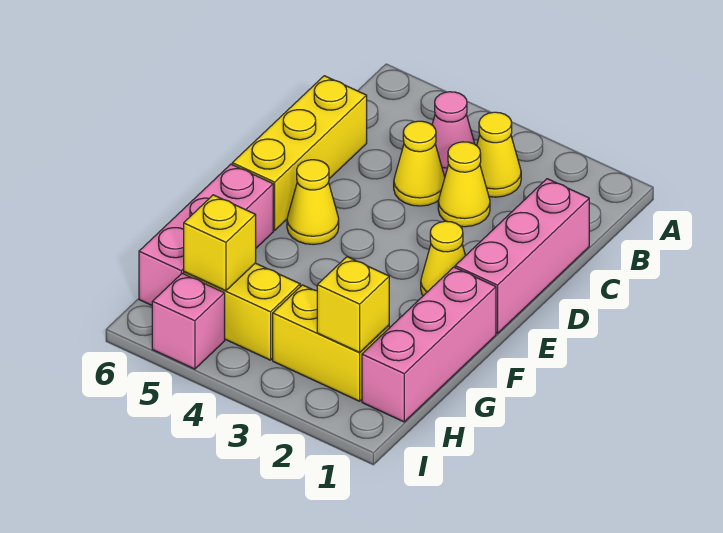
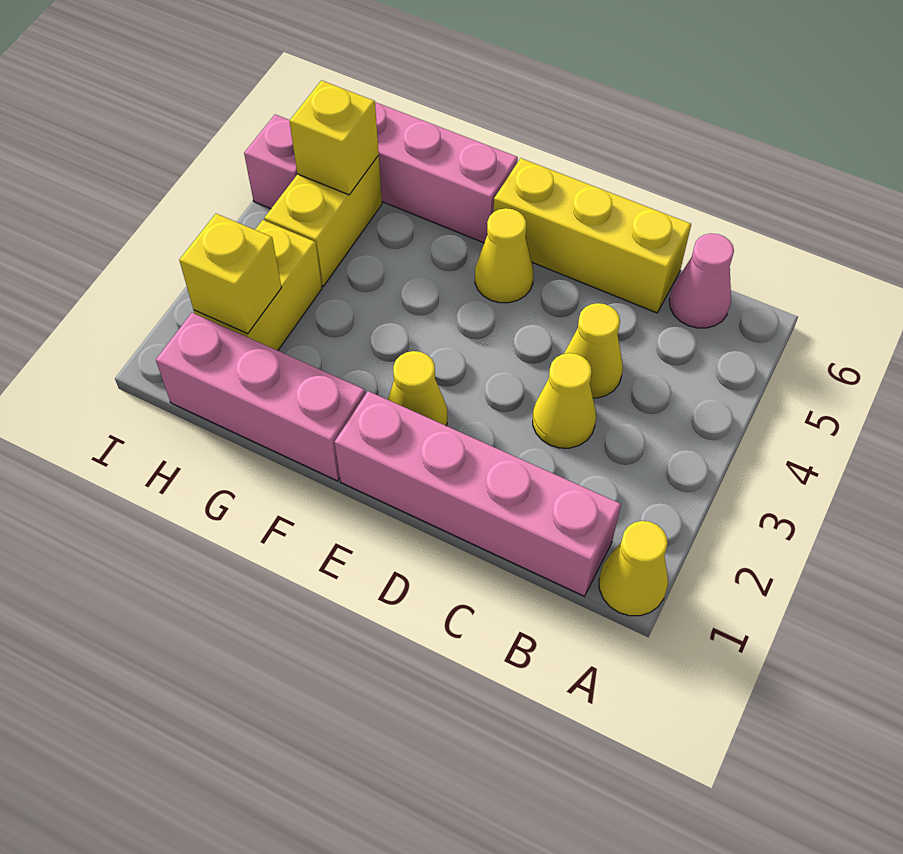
yellow cone B3 level 1 -> yellow cone A1 level 1
pink cone B4 level 1 -> pink cone B6 level 1
pink brick C1:E1 level 1 -> pink brick B1:E1 level 1

